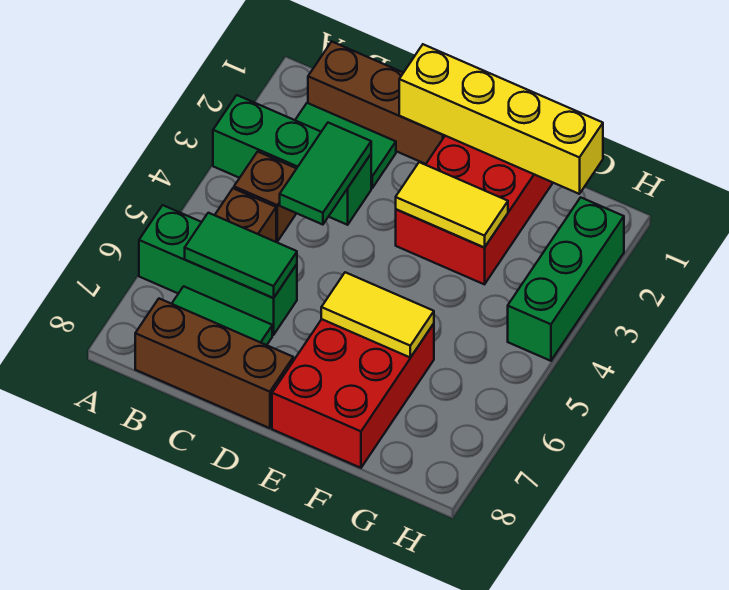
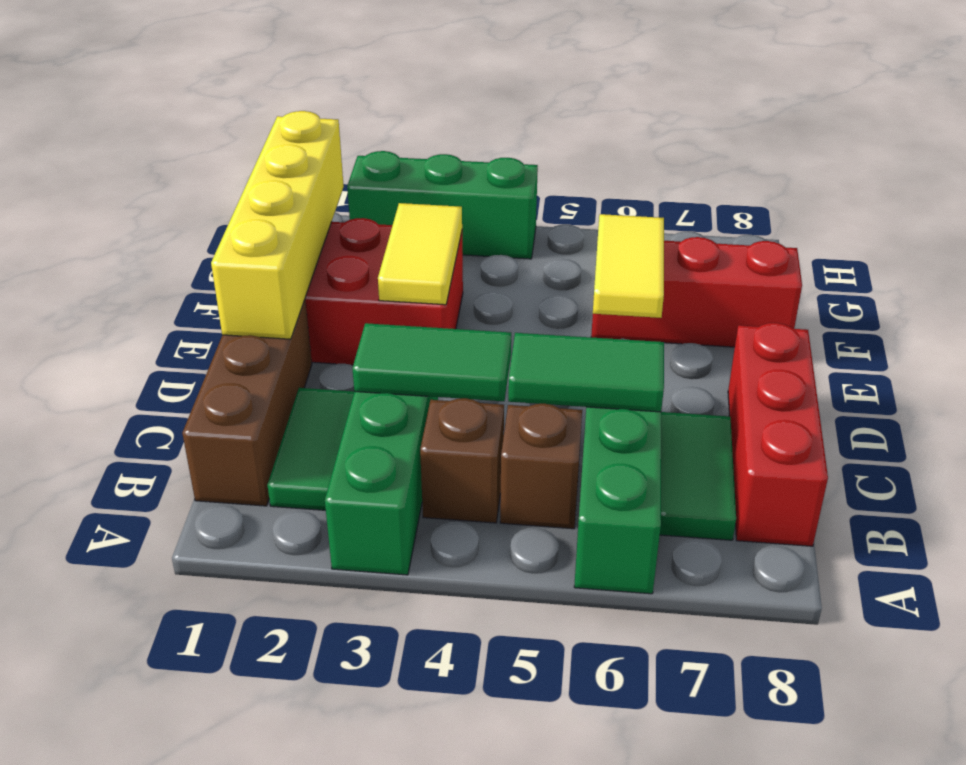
green tile B6:C6 level 2 -> green tile C5:C6 level 2
brown brick B8:D8 level 1 -> red brick B8:D8 level 1
red brick E6:F8 level 1 -> red brick F6:F8 level 1

